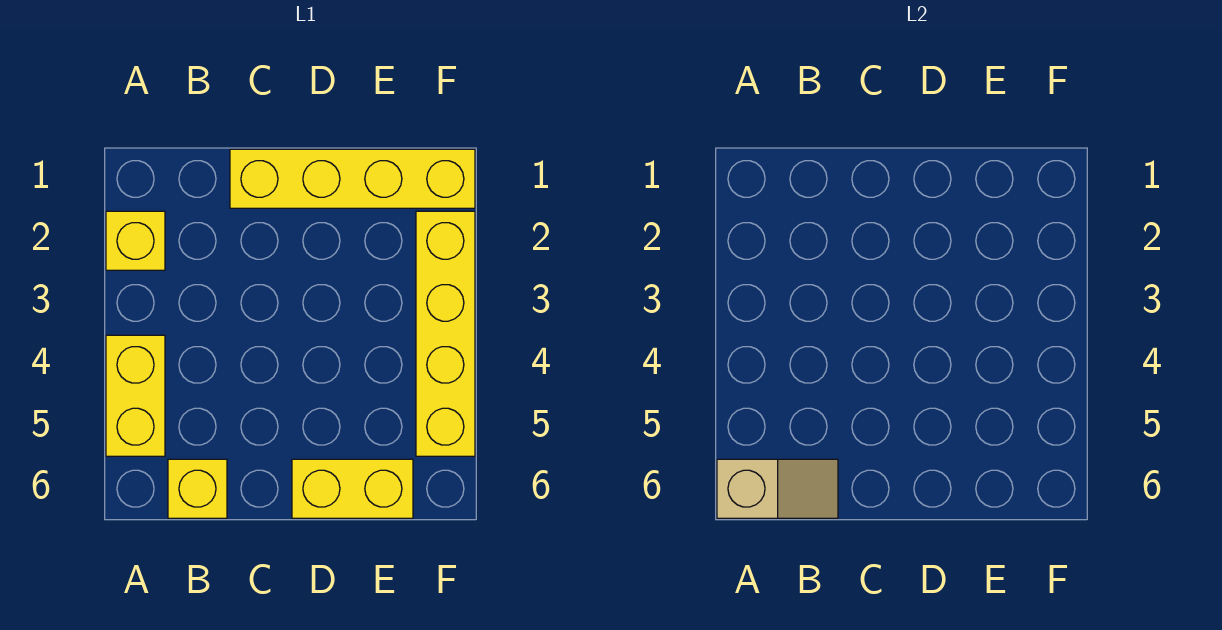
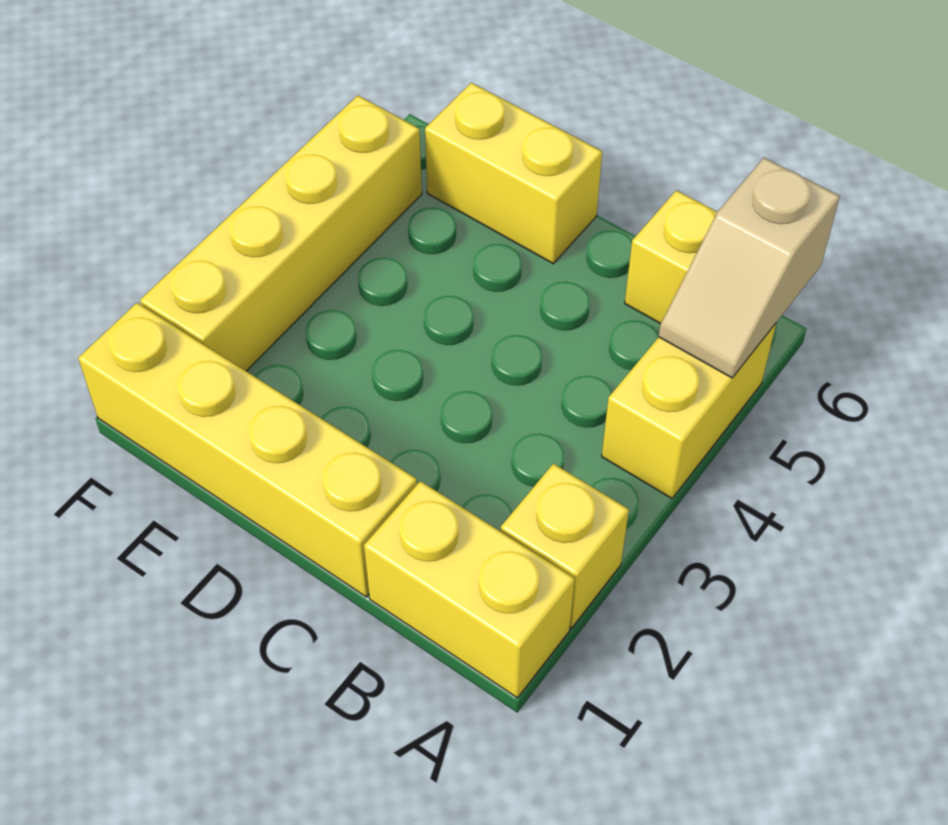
none -> yellow brick A1:B1 level 1
tan slope A6:B6 level 2 top A -> tan slope A5:A6 level 2 top 6

